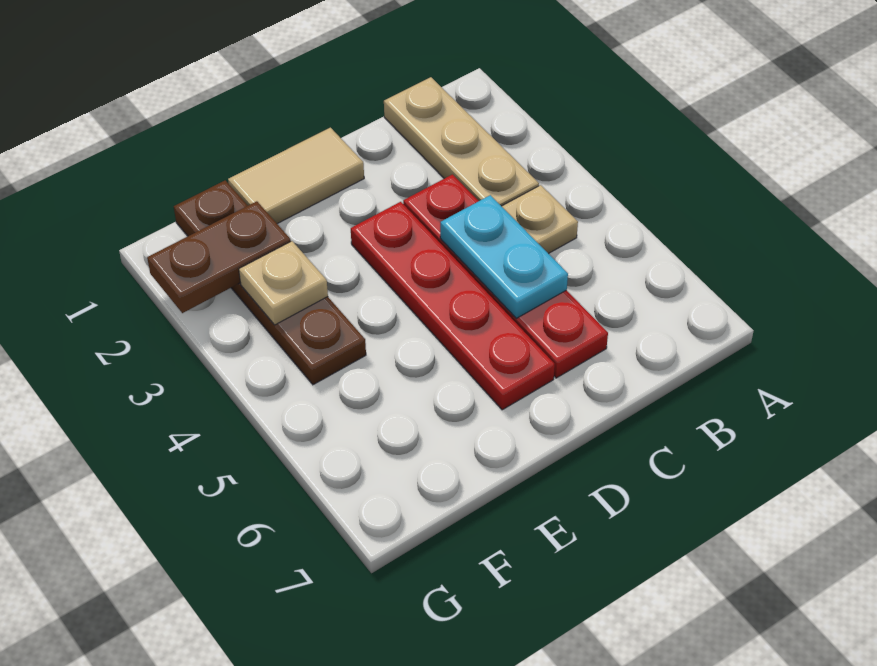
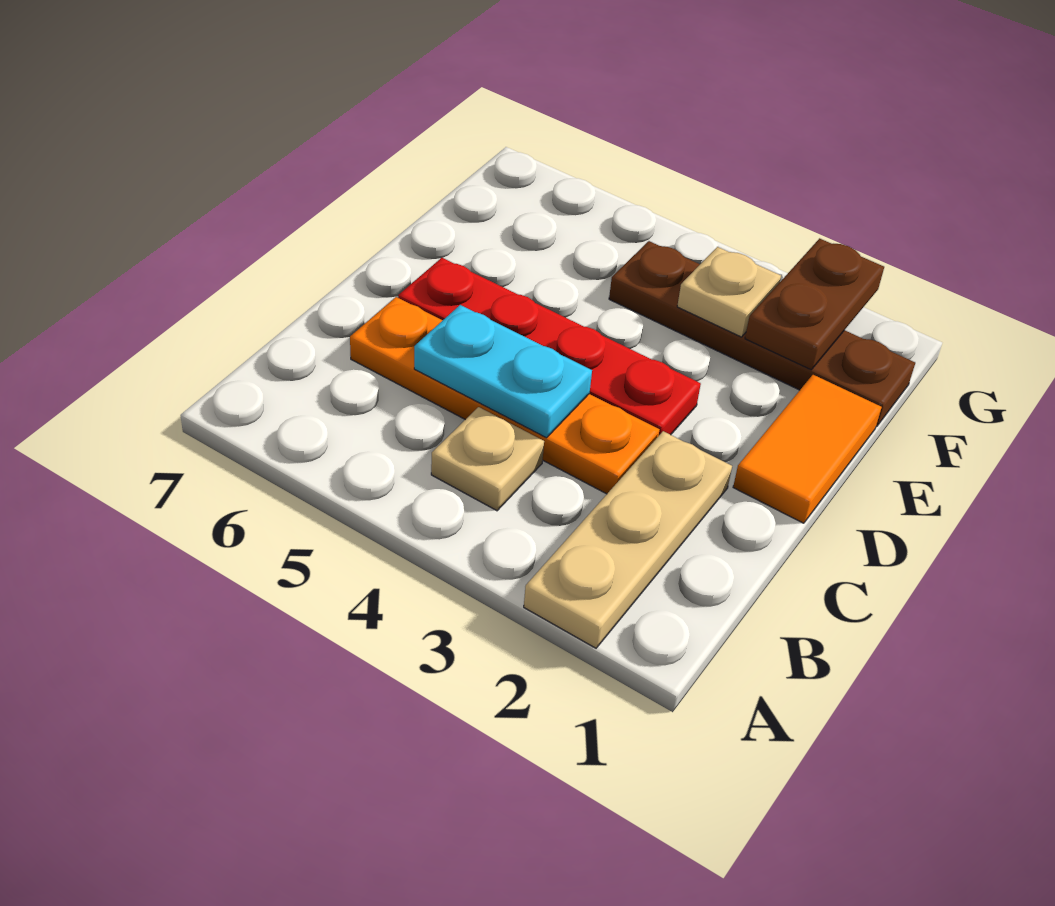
tan plate B1:B3 level 1 -> tan plate A2:C2 level 1
red plate C3:C6 level 1 -> orange plate C3:C6 level 1
tan tile D1:E1 level 1 -> orange tile D1:E1 level 1

